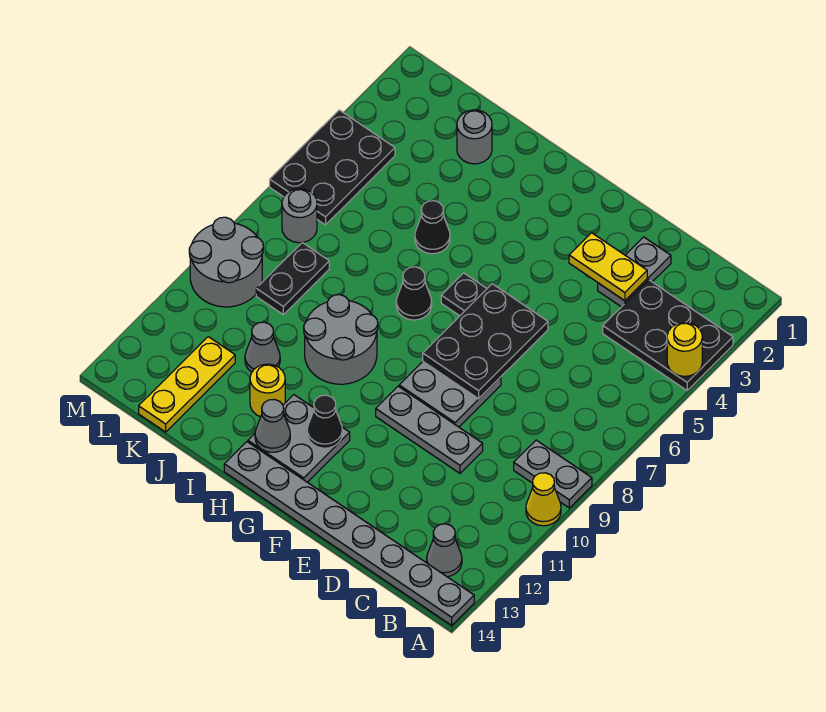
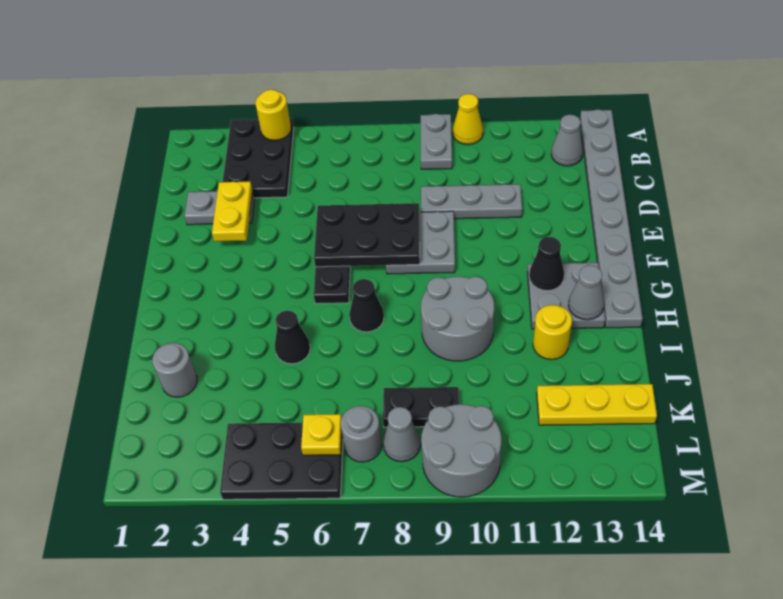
grey plate D10:F10 level 1 -> grey plate D9:D11 level 1
grey cone J11 level 1 -> grey cone L8 level 1
none -> yellow plate L6 level 2

